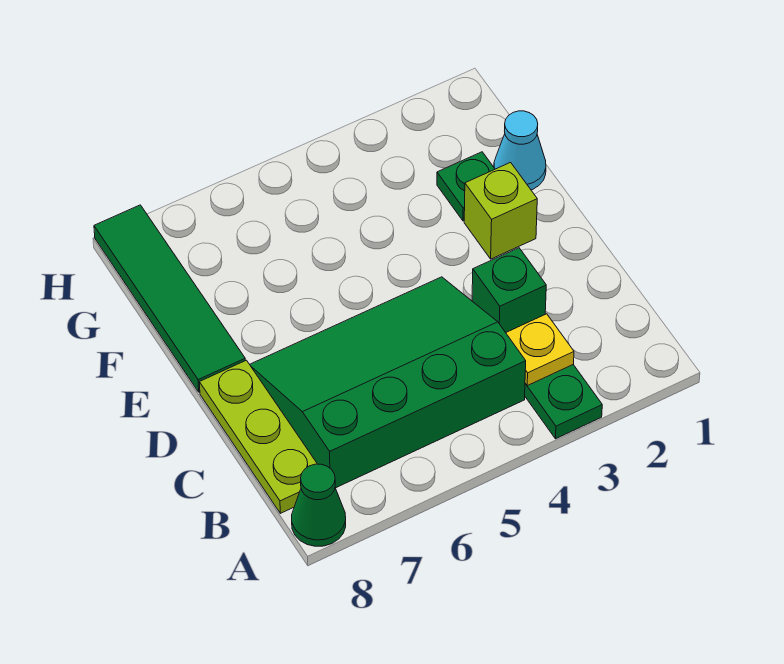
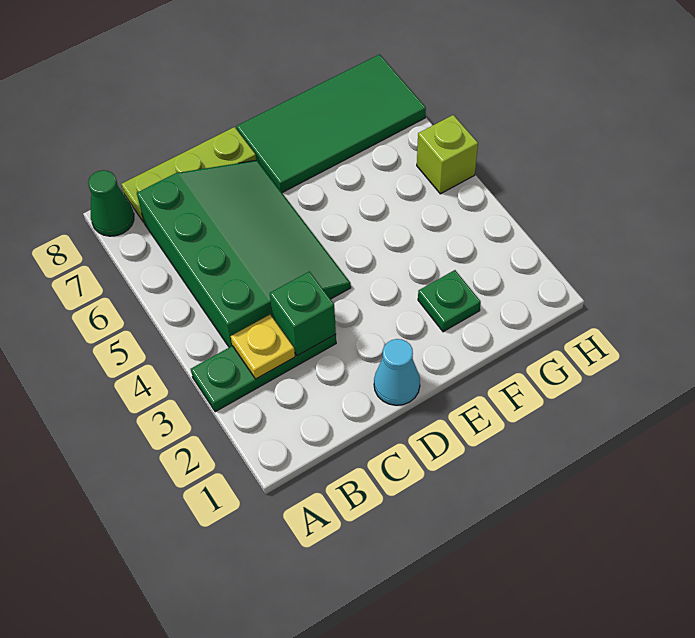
lime brick E2 level 1 -> lime brick H5 level 1
green tile E8:H8 level 1 -> green tile E7:H8 level 1
cyan cone F1 level 1 -> cyan cone D1 level 1

